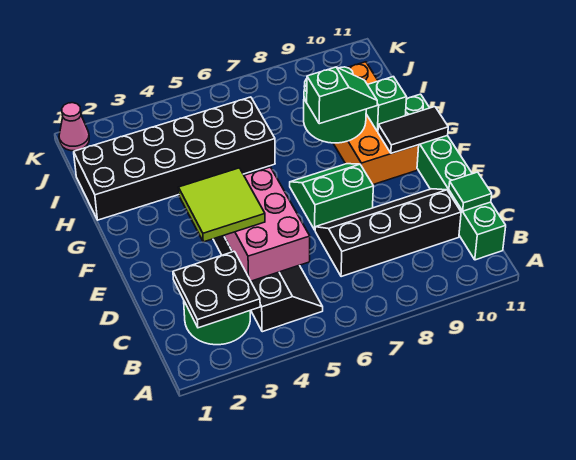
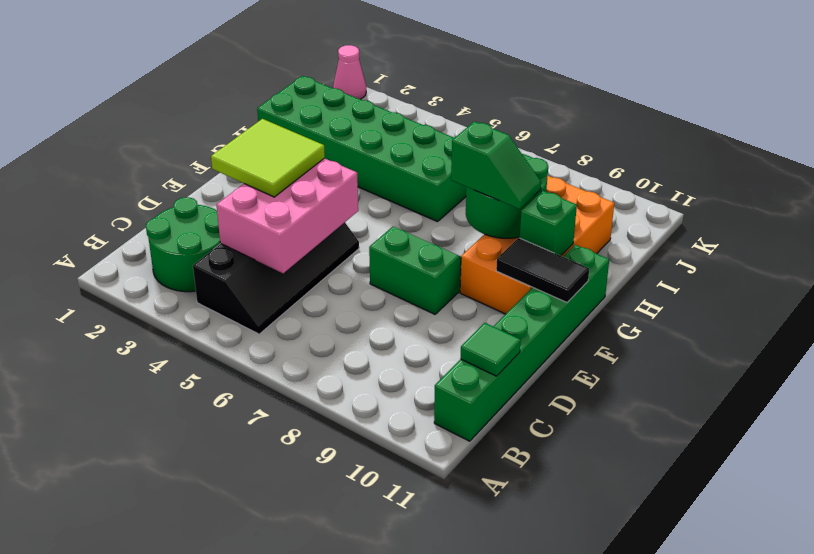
black plate B2:C3 level 2 -> none
black slope C7:D10 level 1 top C -> none
black brick H1:I6 level 1 -> green brick H1:I6 level 1

